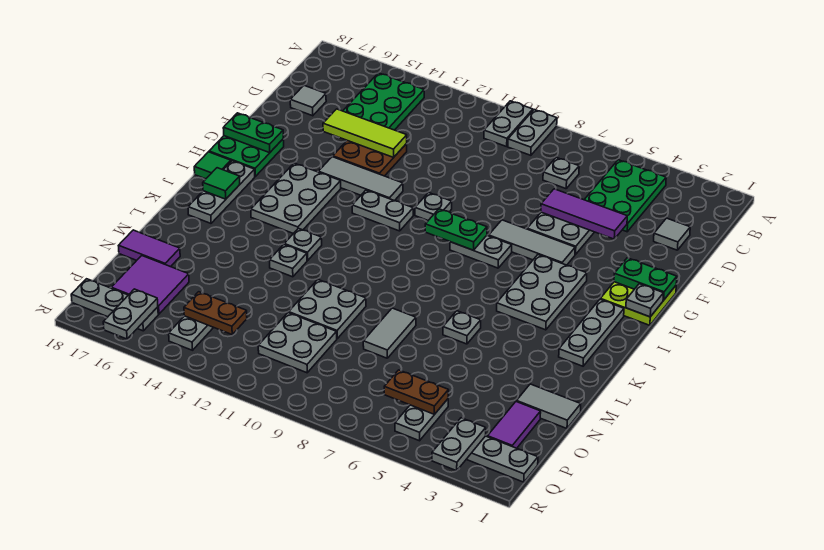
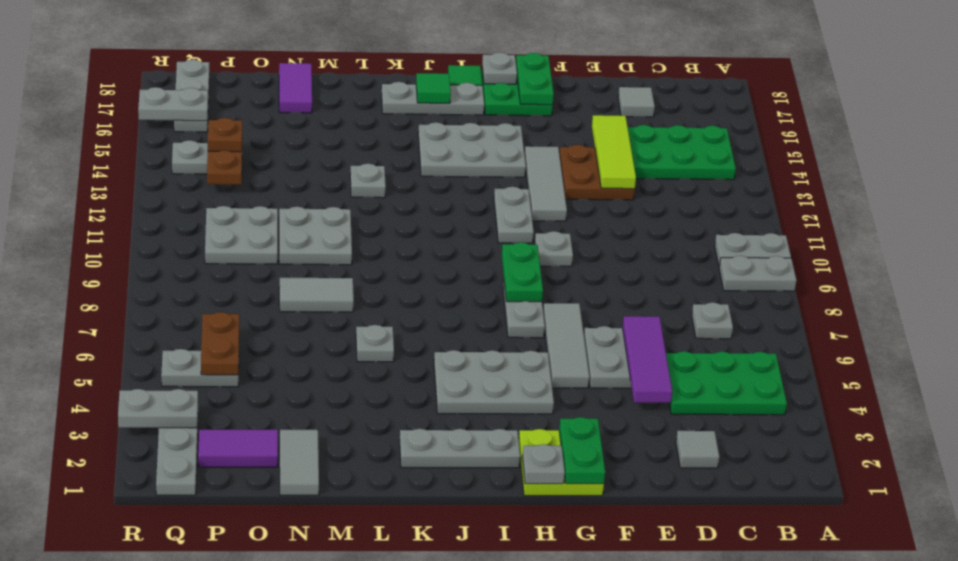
grey plate K13 level 1 -> grey plate H18 level 2
purple tile O16:P17 level 1 -> none
none -> brown plate P14 level 3

